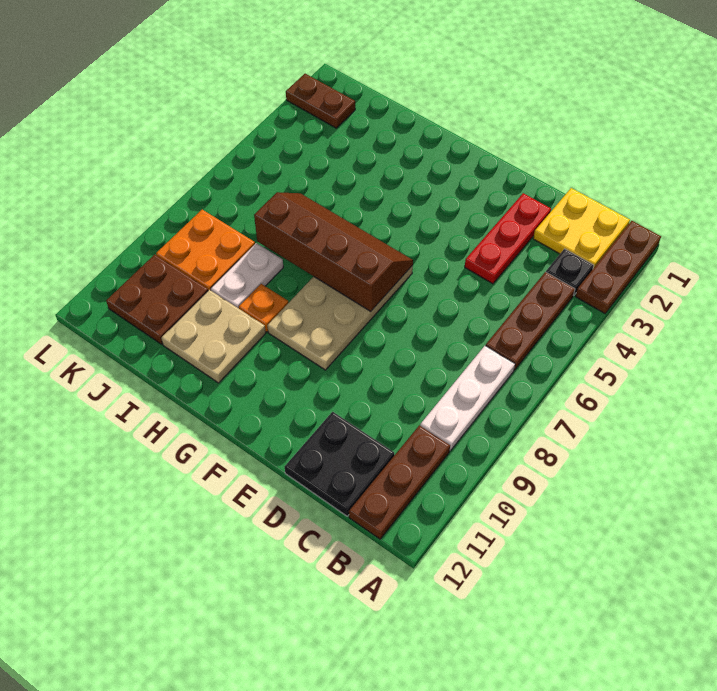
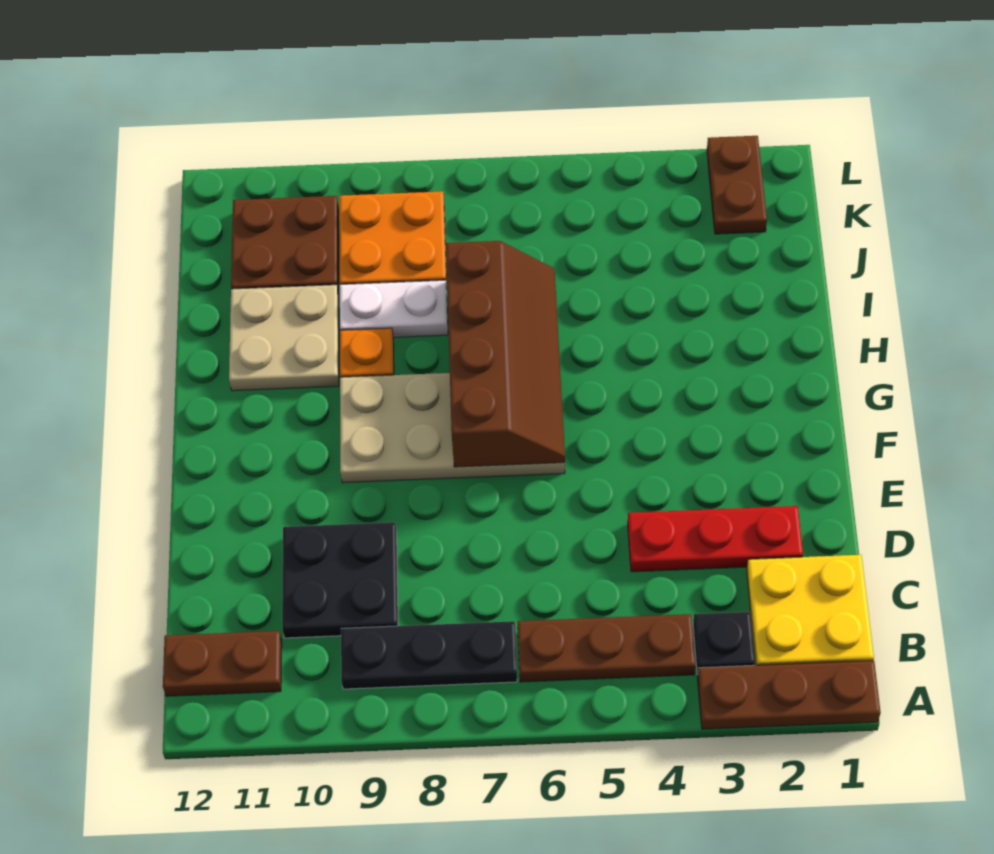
white plate B7:B9 level 1 -> black plate B7:B9 level 1
brown plate B10:B12 level 1 -> brown plate B11:B12 level 1
black plate C11:D12 level 1 -> black plate C9:D10 level 1

